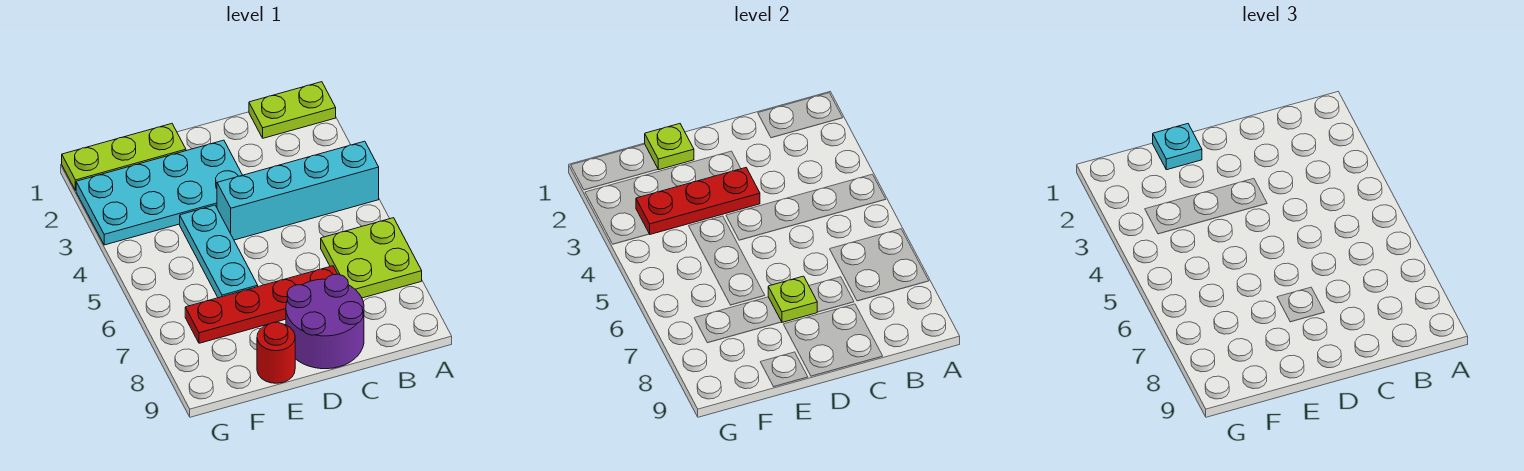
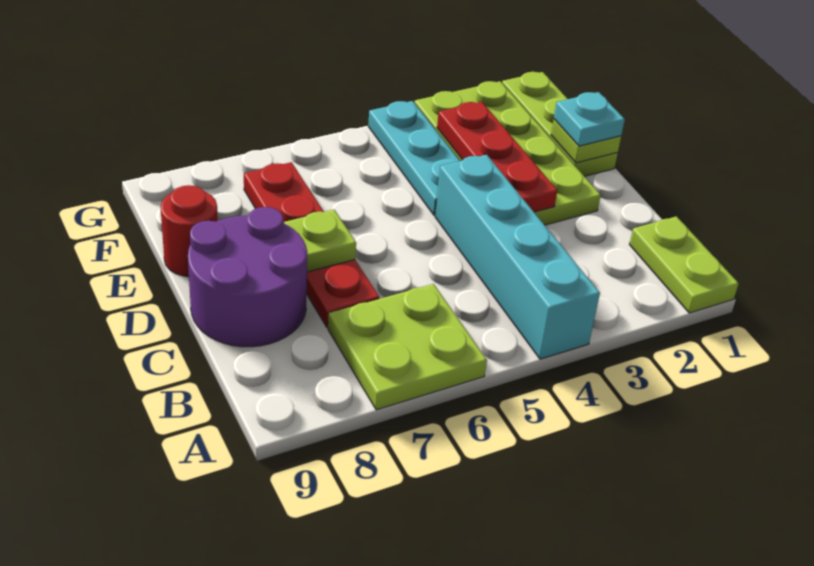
cyan plate D2:G3 level 1 -> lime plate D2:G3 level 1
cyan plate E4:E6 level 1 -> cyan plate E4:G4 level 1

